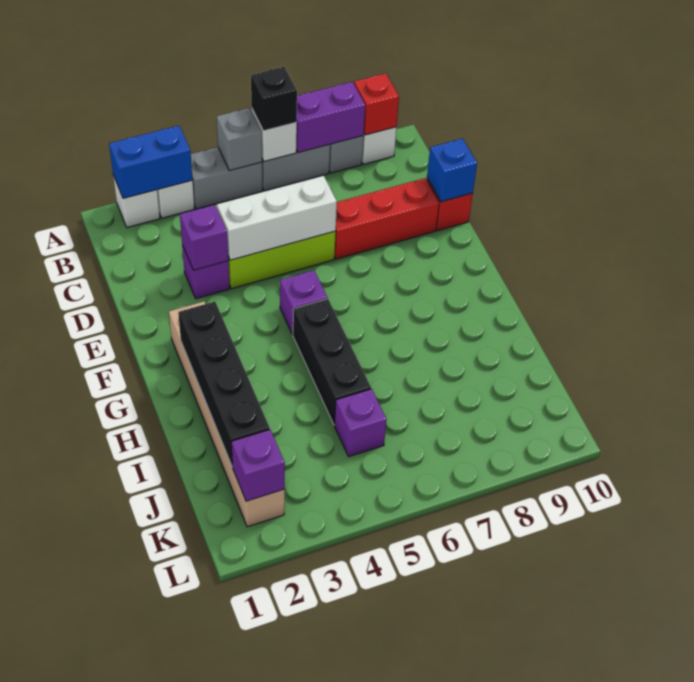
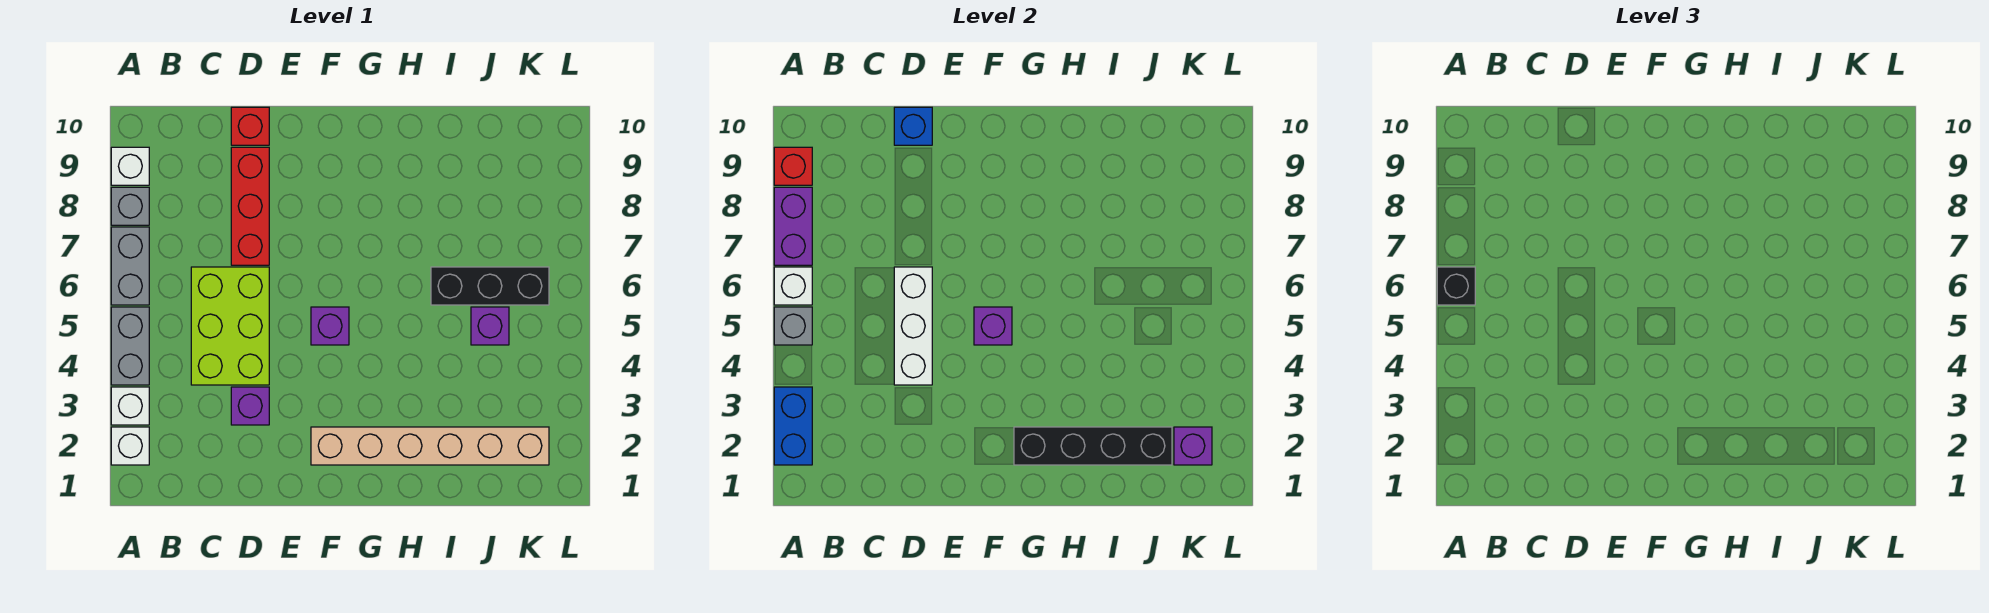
purple brick D3 level 2 -> purple brick F5 level 2
black brick G5:I5 level 1 -> black brick I6:K6 level 1

